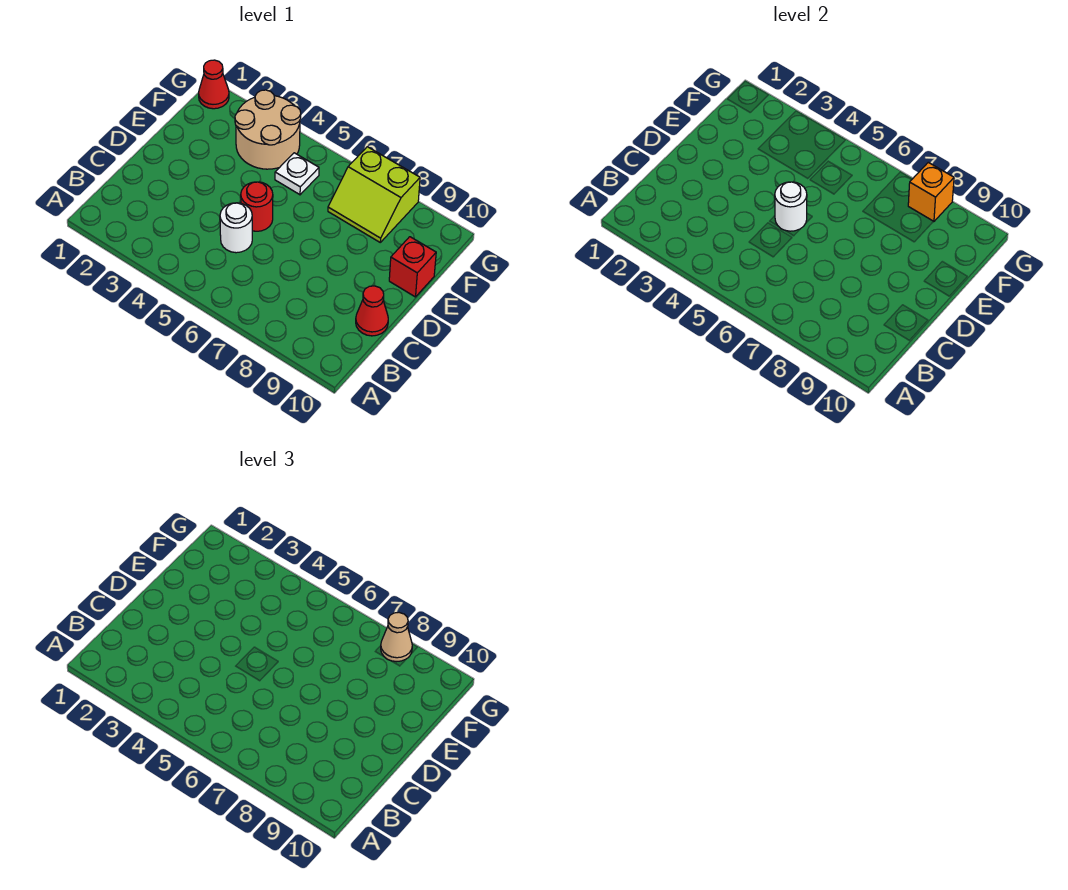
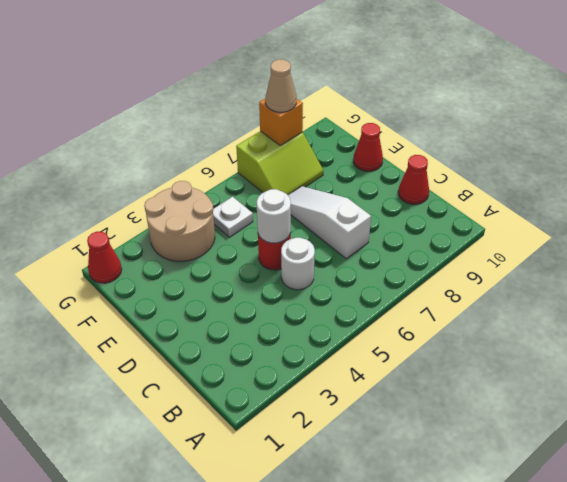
none -> white slope C7:E7 level 1 top C
red brick E10 level 1 -> red cone E10 level 1

